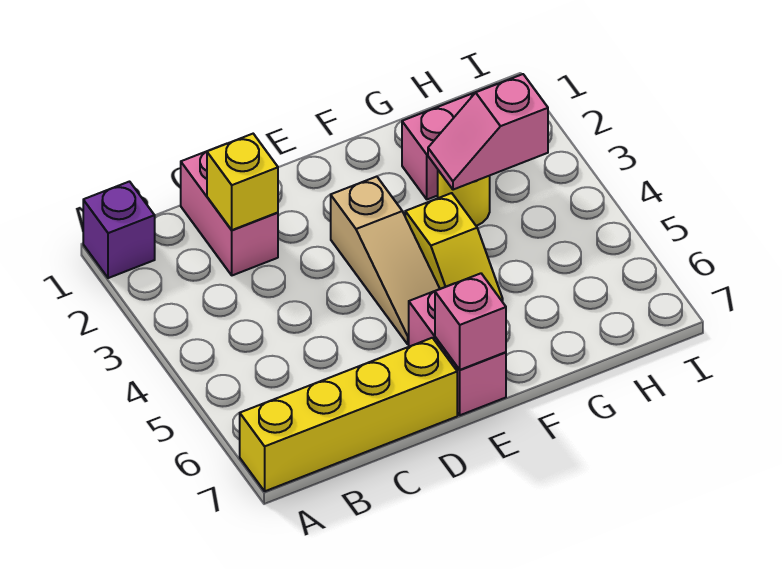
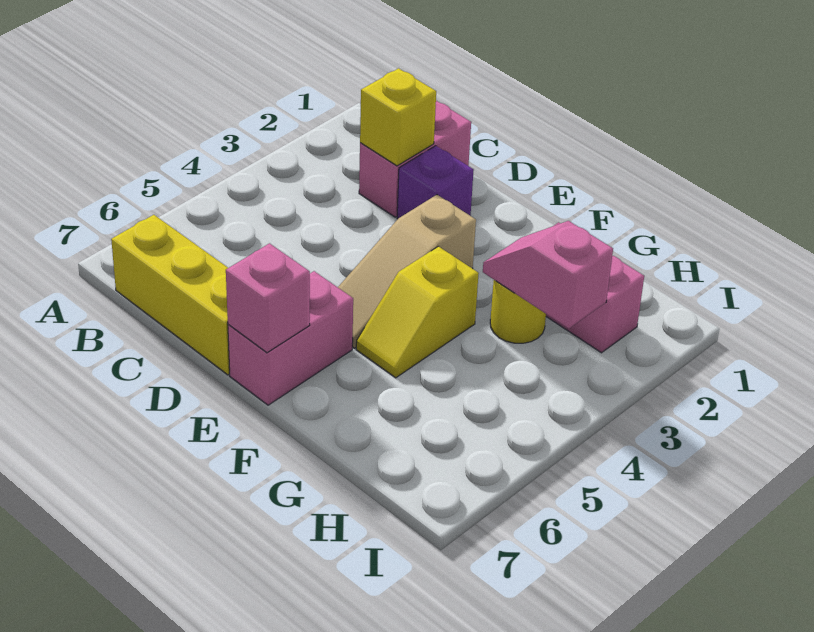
purple brick A1 level 1 -> purple brick D2 level 1
yellow brick A7:D7 level 1 -> yellow brick B7:D7 level 1

